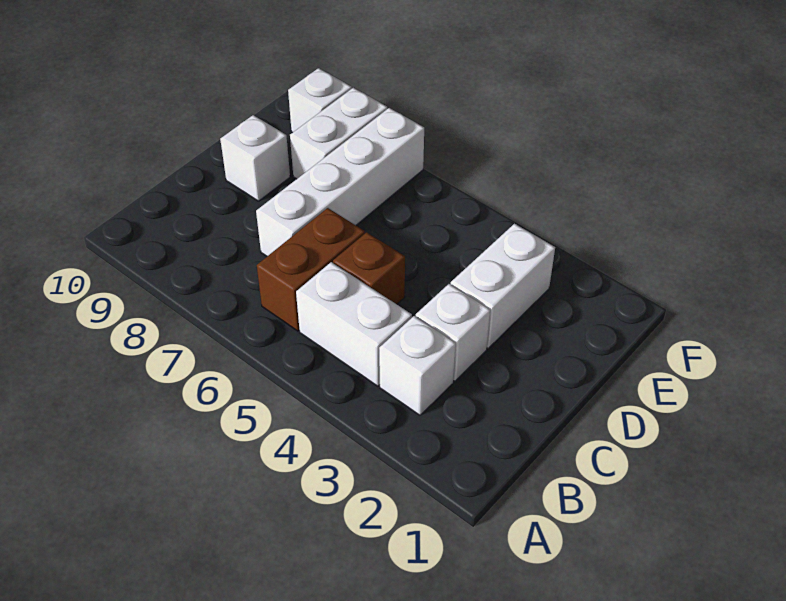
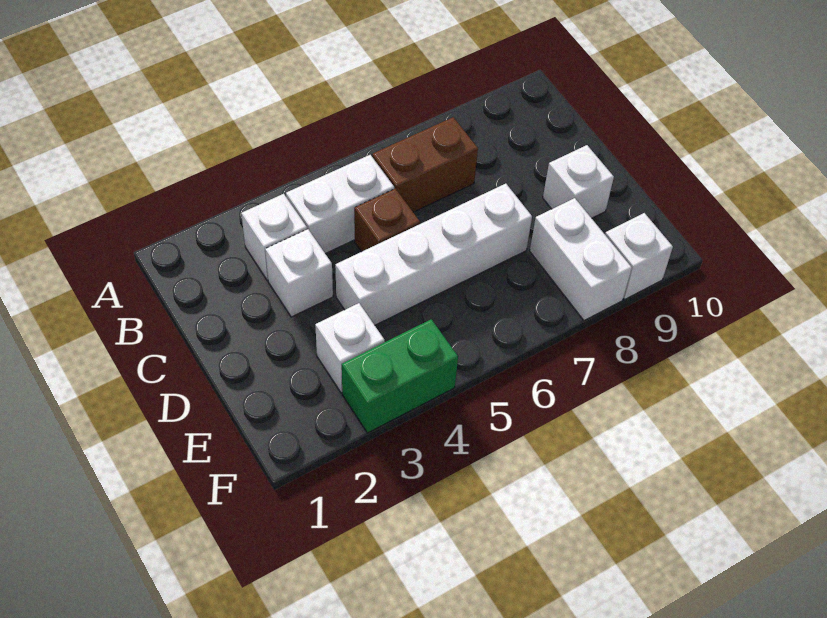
brown brick B6:C6 level 1 -> brown brick B6:B7 level 1
white brick C7:F7 level 1 -> white brick D4:D7 level 1
white brick D3:E3 level 1 -> white brick E3 level 1
none -> green brick F3:F4 level 1

